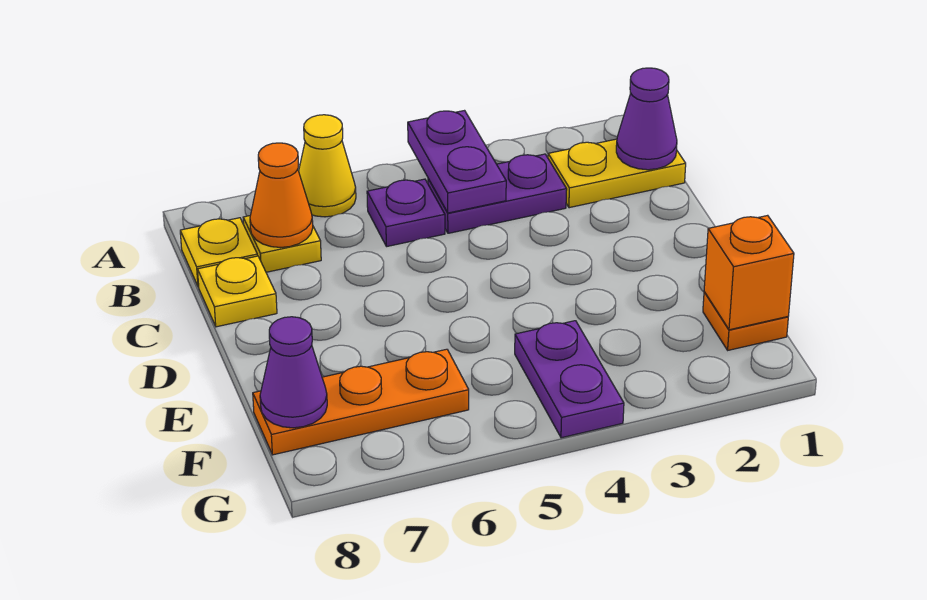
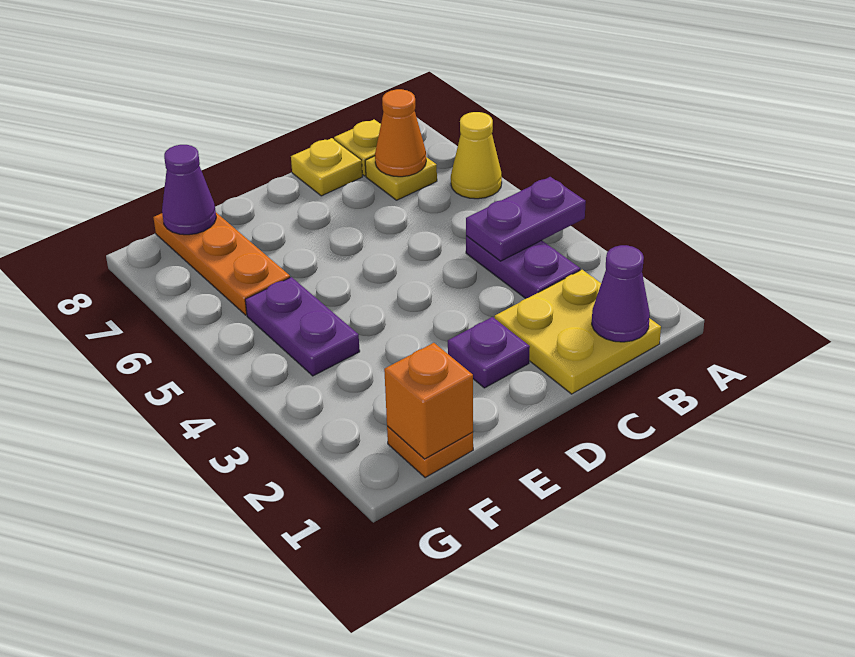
yellow plate B1:B2 level 1 -> yellow plate B1:C2 level 1
purple plate B5 level 1 -> purple plate D2 level 1
purple plate F4:G4 level 1 -> purple plate F4:F5 level 1

